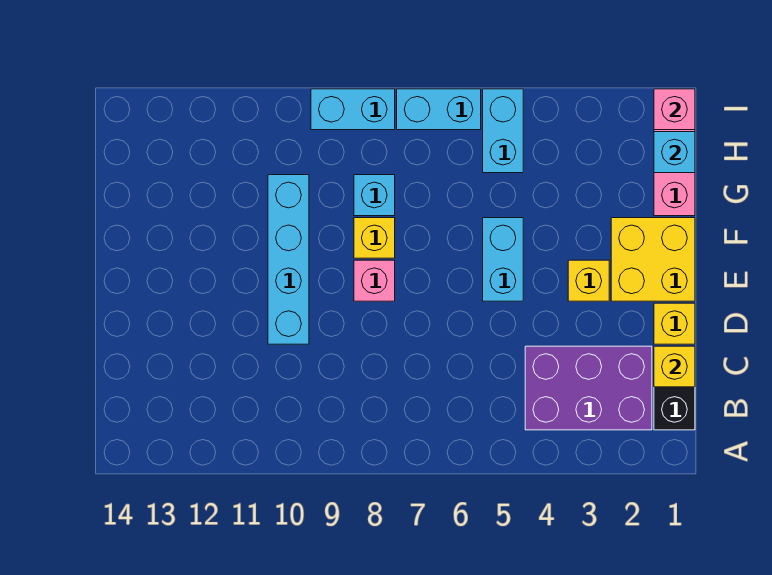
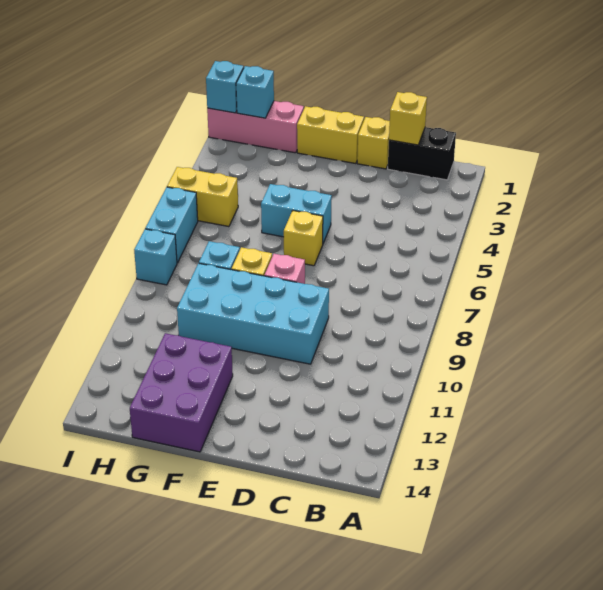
purple brick B2:C4 level 1 -> purple brick F12:G14 level 1
cyan brick D10:G10 level 1 -> cyan brick D9:G10 level 1
yellow brick E1:F2 level 1 -> yellow brick E1:F1 level 1
yellow brick E3 level 1 -> yellow brick E6 level 1
cyan brick H5:I5 level 1 -> yellow brick H5:I5 level 1
pink brick I1 level 2 -> cyan brick I1 level 2
cyan brick I8:I9 level 1 -> cyan brick I8 level 1

